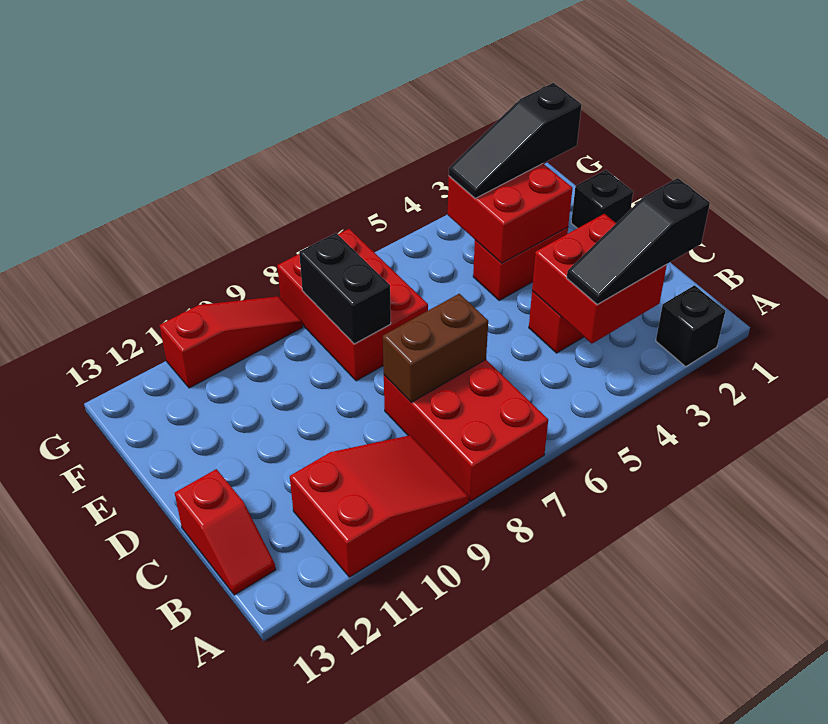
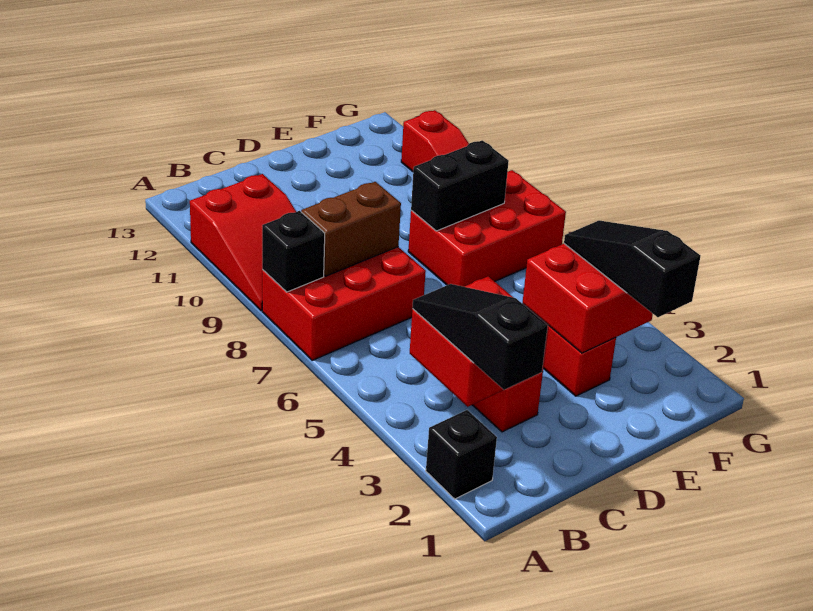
red slope B13:C13 level 1 top C -> none
brown brick C7:C8 level 2 -> brown brick B8:C8 level 2
black brick E1 level 1 -> black brick A8 level 2

